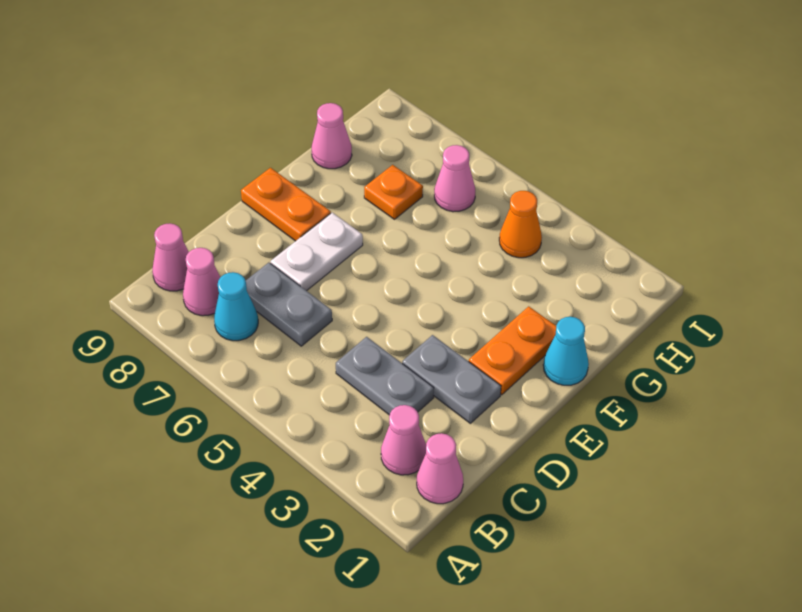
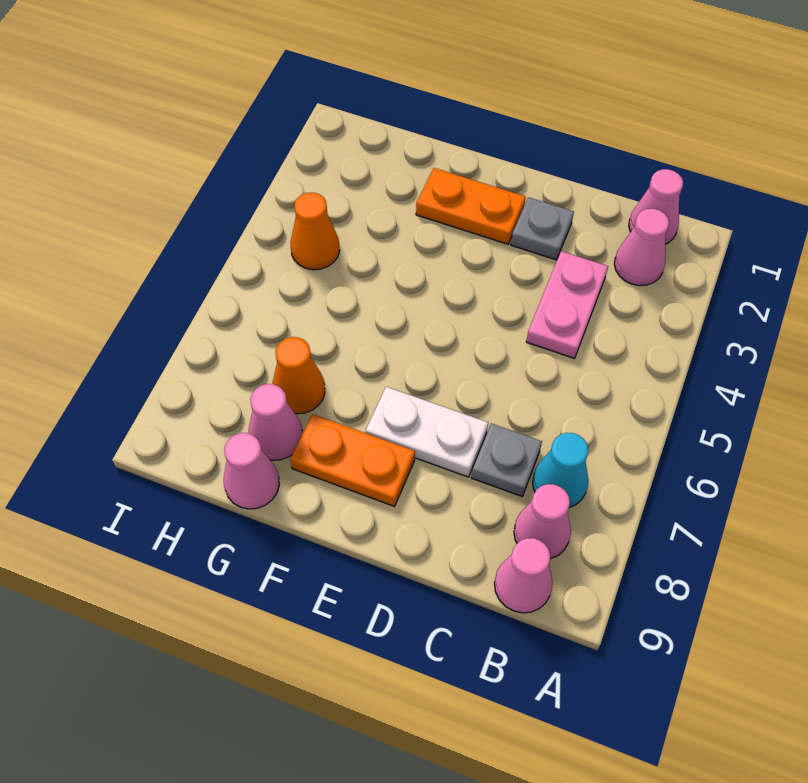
grey plate C3:C4 level 1 -> pink plate C3:C4 level 1
grey plate C6:C7 level 1 -> grey plate C7 level 1
grey plate D2:D3 level 1 -> grey plate D2 level 1
orange plate E8:E9 level 1 -> orange plate E8:F8 level 1
cyan cone F1 level 1 -> none
orange plate G7 level 1 -> orange cone G7 level 1
pink cone H6 level 1 -> pink cone G8 level 1

